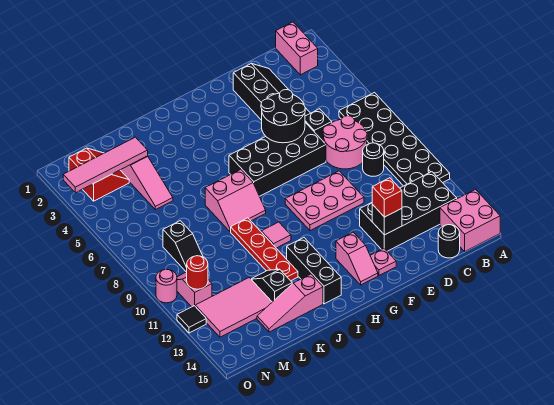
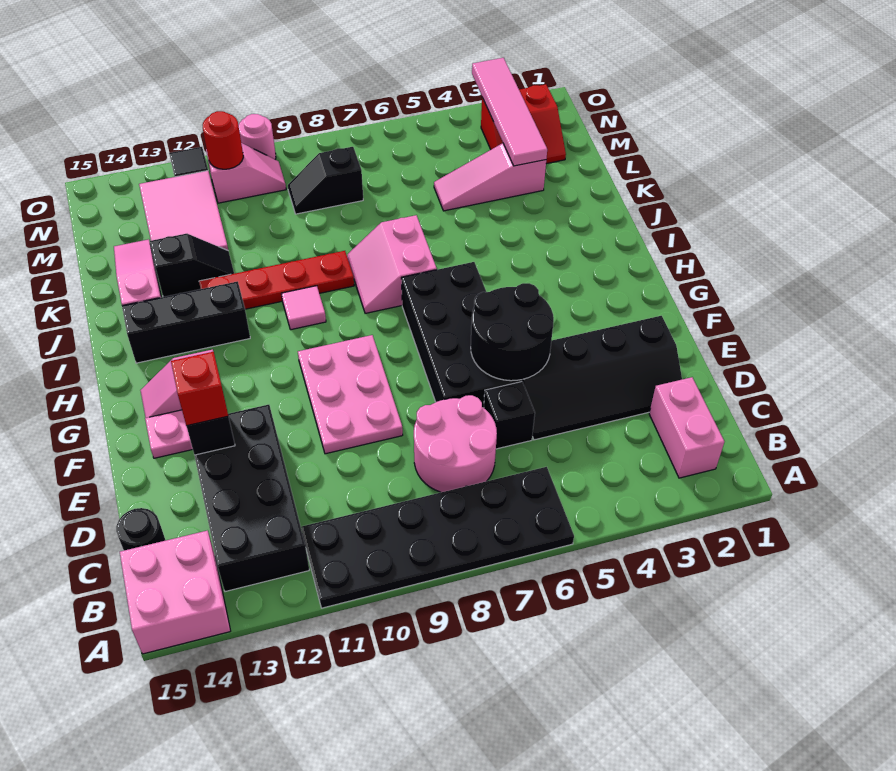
pink brick B1:B2 level 1 -> pink brick B2:C2 level 1
black round brick C9 level 1 -> none

